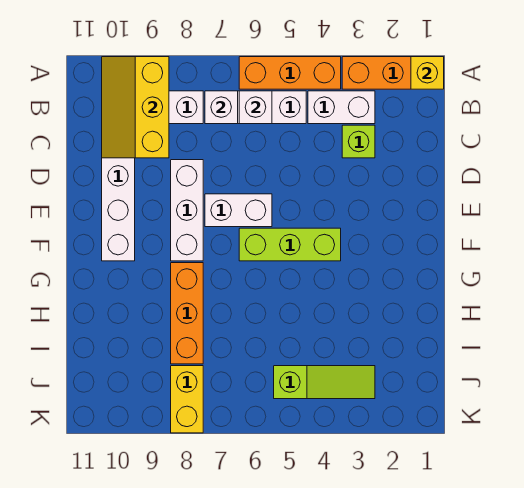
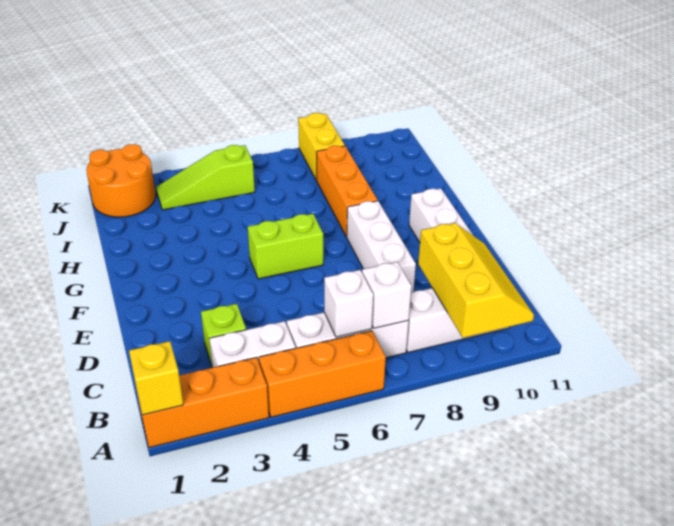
white brick E6:E7 level 1 -> none
lime brick F4:F6 level 1 -> lime brick F5:F6 level 1
none -> orange round brick J1:K2 level 1

